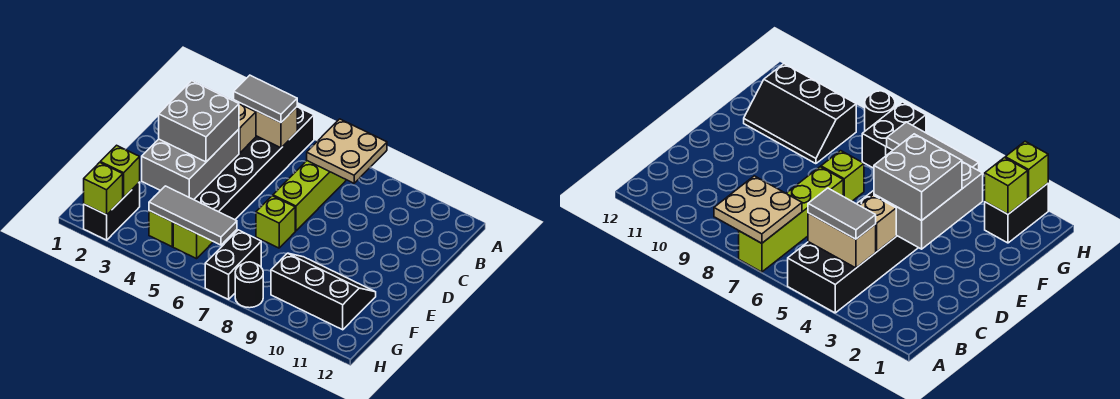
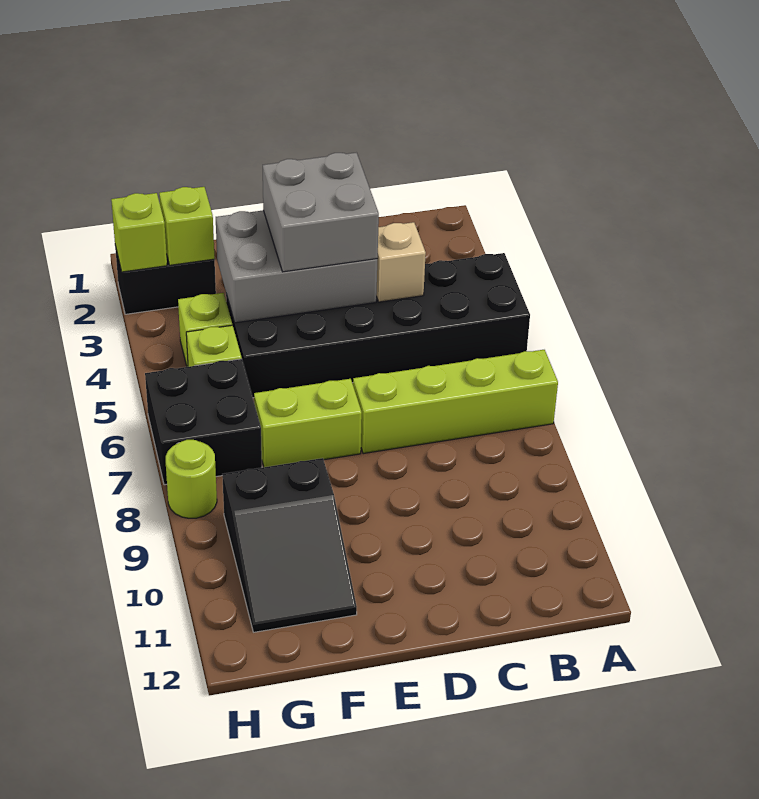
tan plate A7:B8 level 2 -> none
tan brick B4:B5 level 2 -> none
grey tile B4:B5 level 3 -> none
lime brick E7 level 1 -> lime brick E7:F7 level 1
black slope F9:G11 level 1 top G -> black slope F9:G11 level 1 top 9
grey tile G4:G6 level 2 -> none
black brick G7:H7 level 1 -> black brick G6:H7 level 1
black round brick H8 level 1 -> lime round brick H8 level 1

